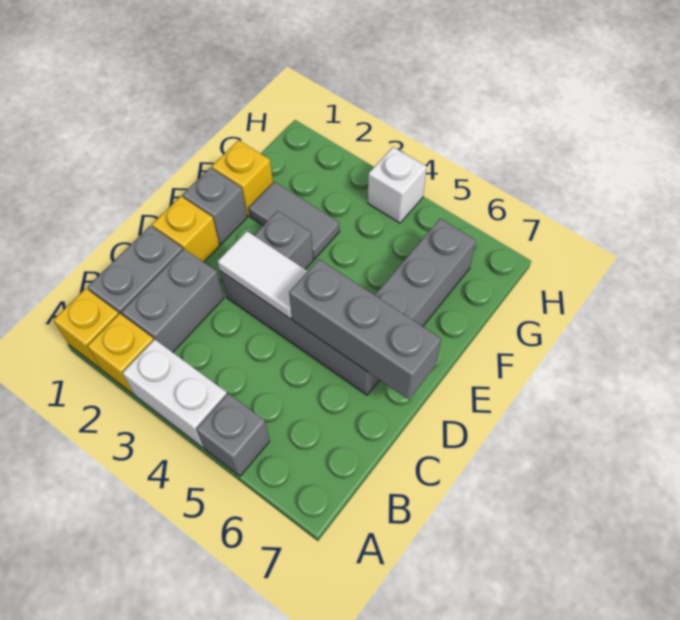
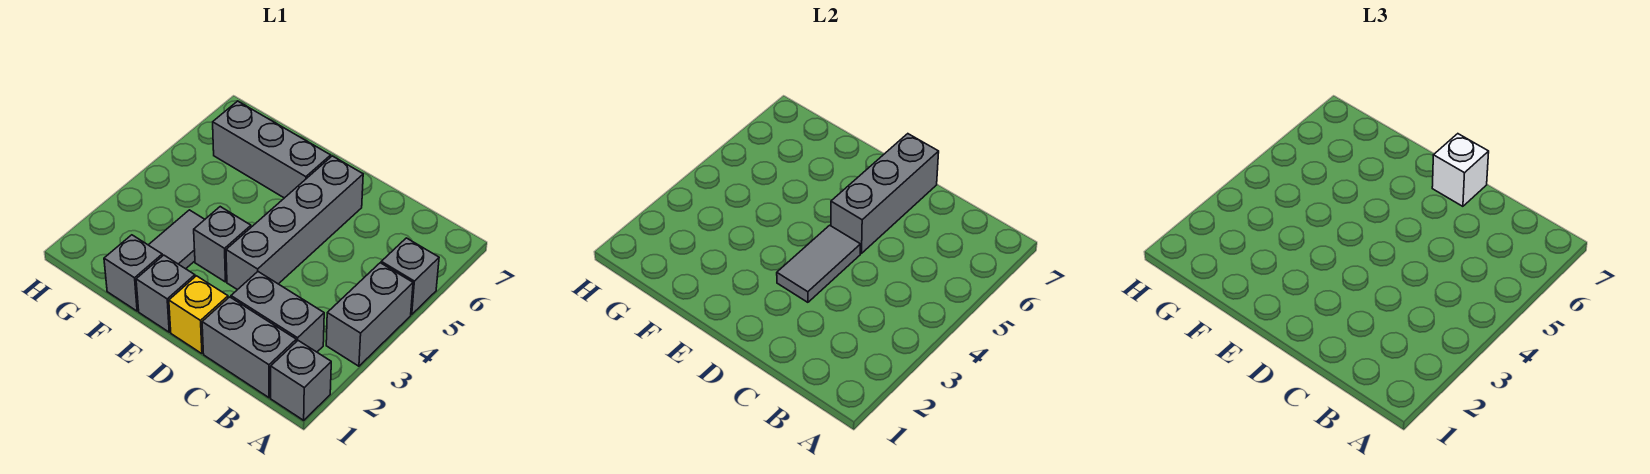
yellow brick A1 level 1 -> grey brick A1 level 1
yellow brick A2 level 1 -> none
white brick A3:A4 level 1 -> grey brick A3:A4 level 1
white tile D3:D4 level 2 -> grey tile D3:D4 level 2
yellow brick F1 level 1 -> grey brick F1 level 1
white brick H4 level 1 -> white brick D7 level 3

